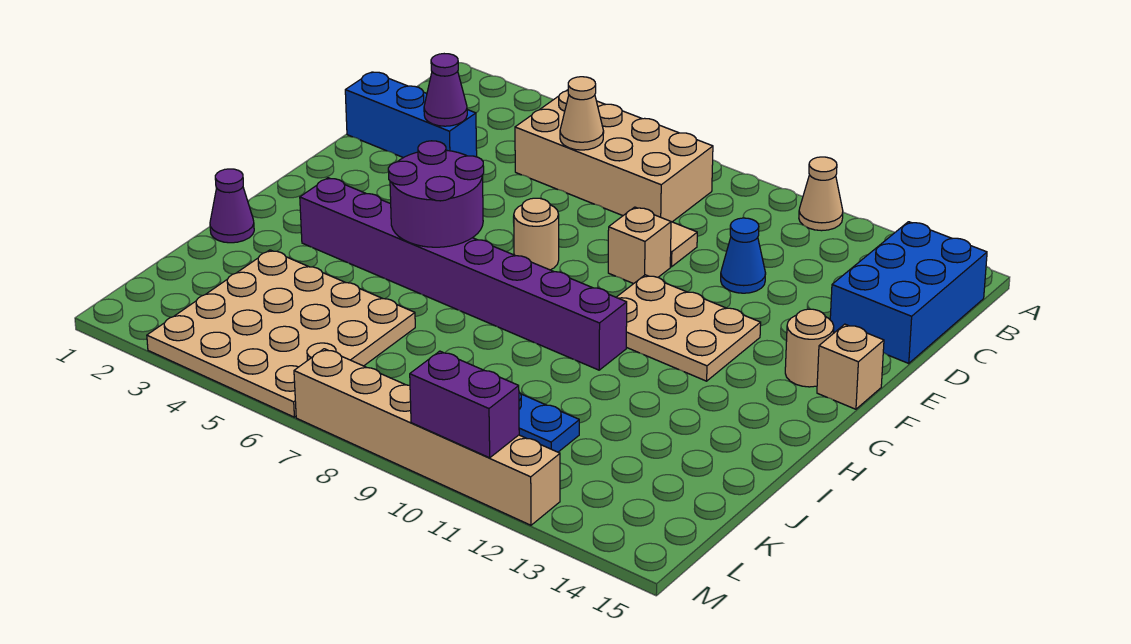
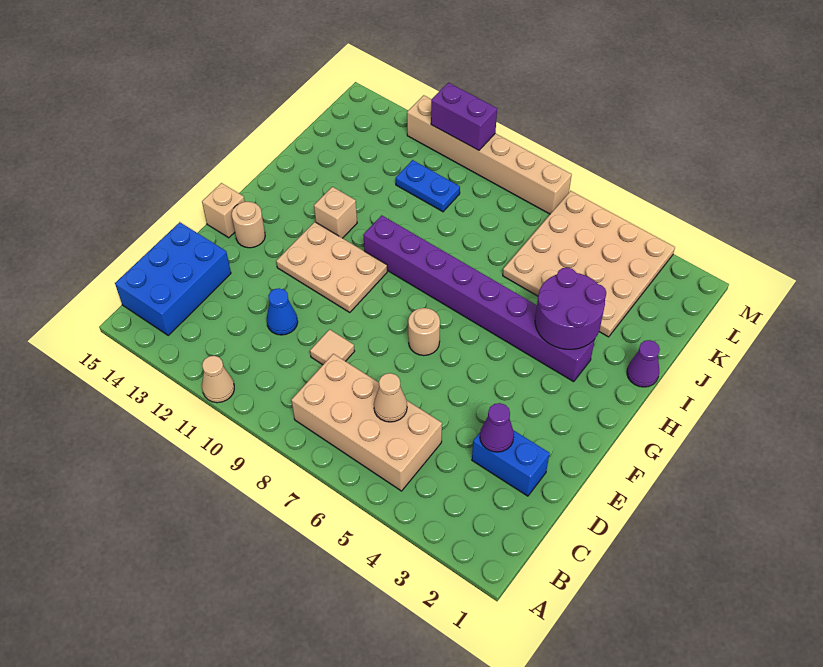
blue brick D1:D3 level 1 -> blue brick D2:D3 level 1
tan brick E9 level 1 -> tan brick H12 level 1
purple round brick G5:H6 level 2 -> purple round brick H3:I4 level 2

